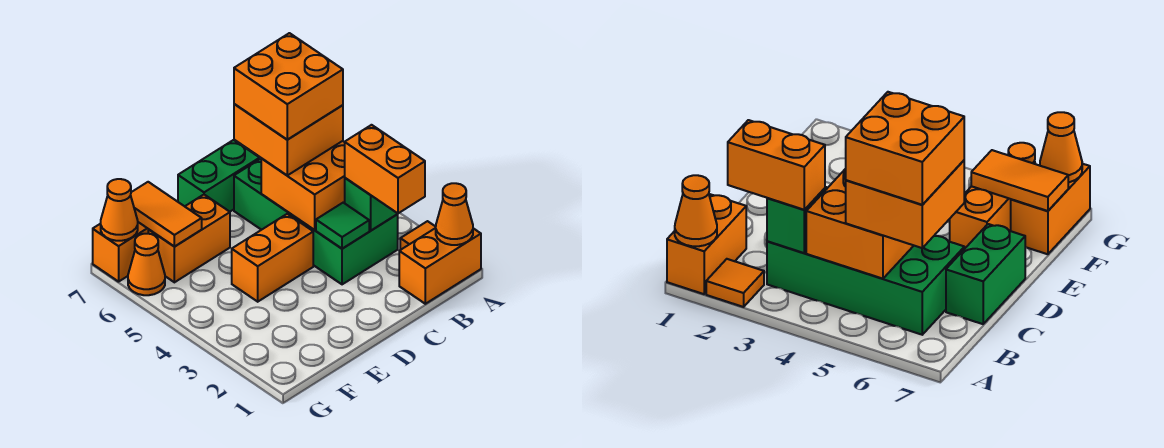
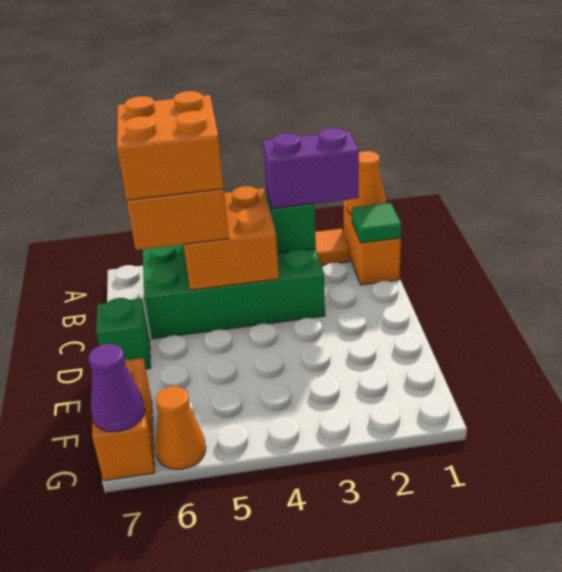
orange brick B2:B3 level 3 -> purple brick B2:B3 level 3
green tile C3 level 2 -> green tile B1 level 2
green brick C7:D7 level 1 -> green brick D7 level 1
orange brick D4:E4 level 1 -> none
orange brick E6:F6 level 1 -> none
orange tile F6:F7 level 2 -> none
orange cone G7 level 2 -> purple cone G7 level 2

